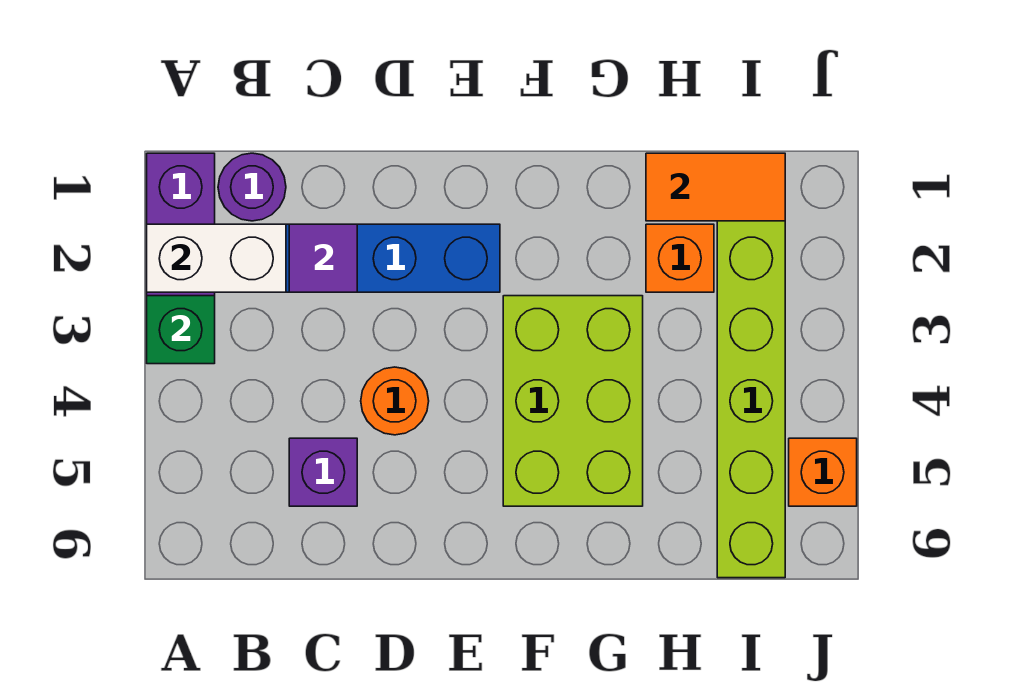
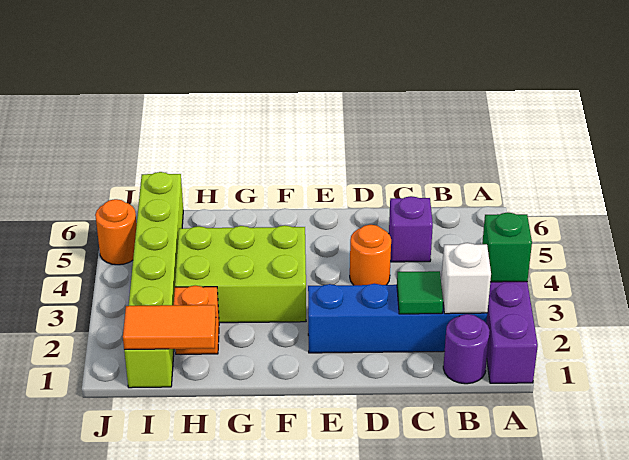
white brick A2:B2 level 2 -> white brick B2 level 2
purple tile C2 level 2 -> green tile C2 level 2
lime brick F3:G5 level 1 -> lime brick F3:H4 level 1
orange brick J5 level 1 -> orange round brick J5 level 1

